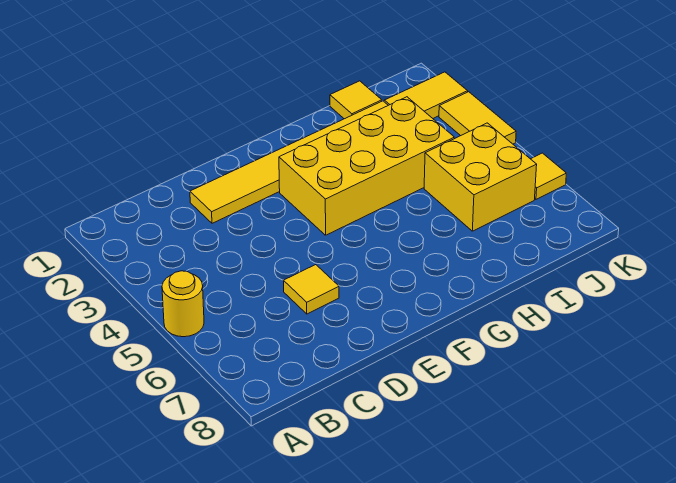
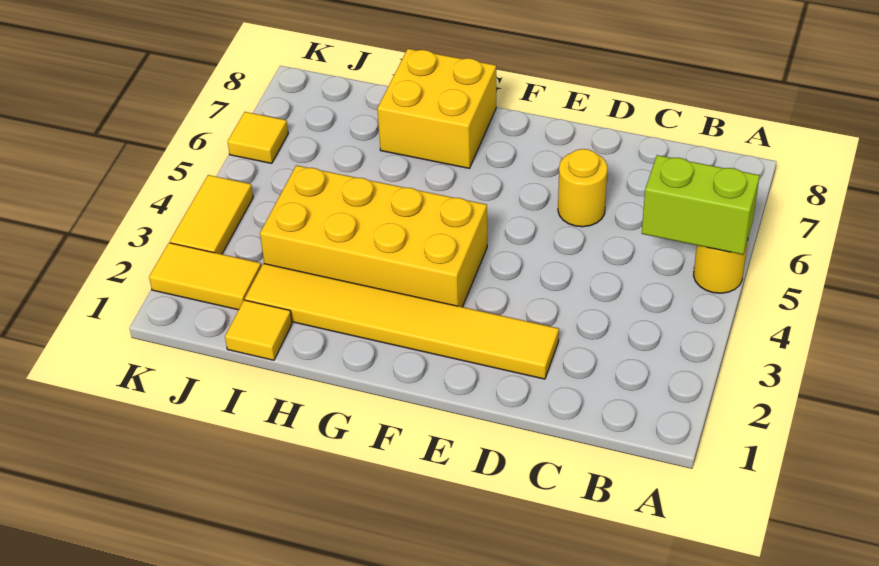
none -> lime brick A5:B5 level 2
yellow tile D6 level 1 -> yellow round brick D6 level 1
yellow brick I5:J6 level 1 -> yellow brick G7:H8 level 1

